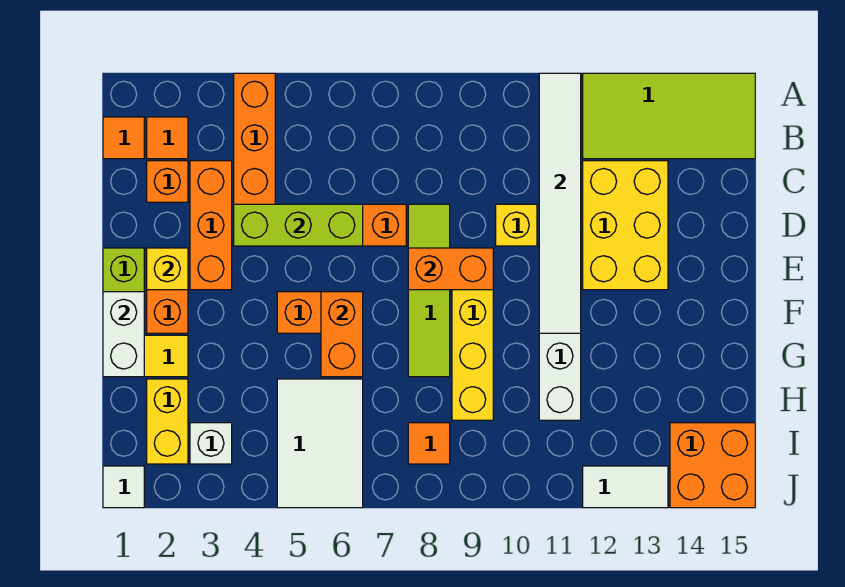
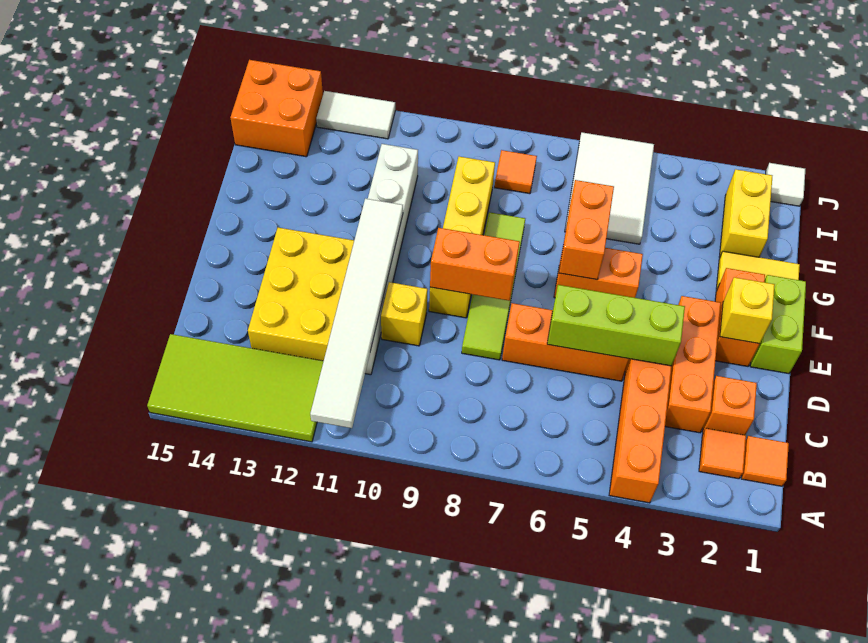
white brick F1:G1 level 2 -> none
white brick I3 level 1 -> none

